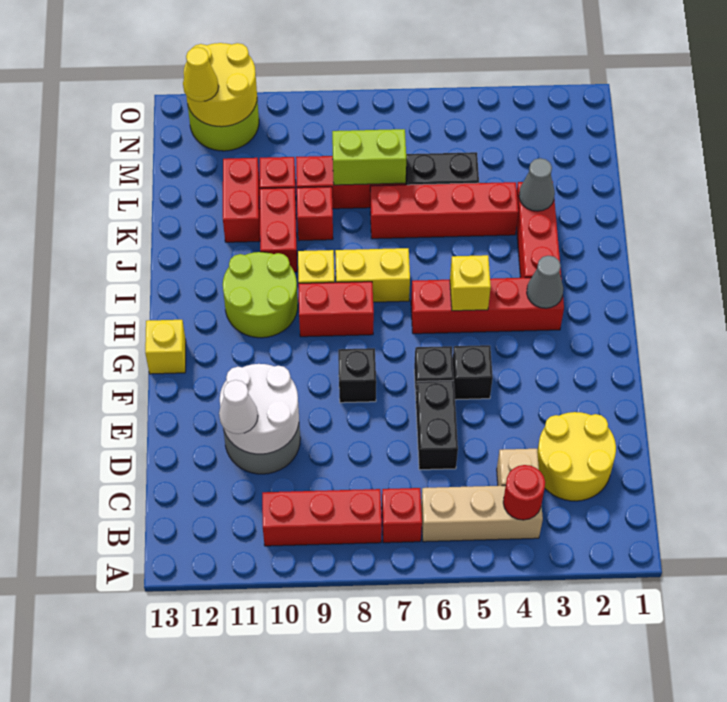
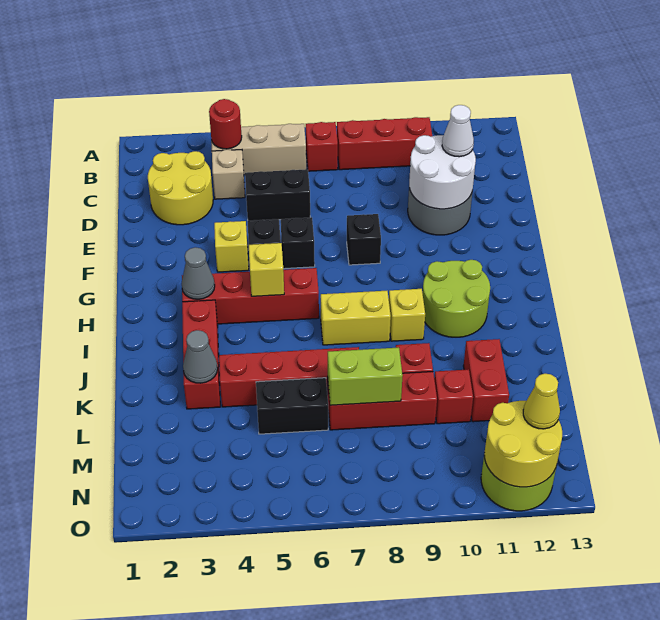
black brick D6:E6 level 1 -> black brick D5:D6 level 1
yellow brick G13 level 1 -> yellow brick F4 level 1
red brick H8:H9 level 1 -> none
red brick J10:K10 level 1 -> none

